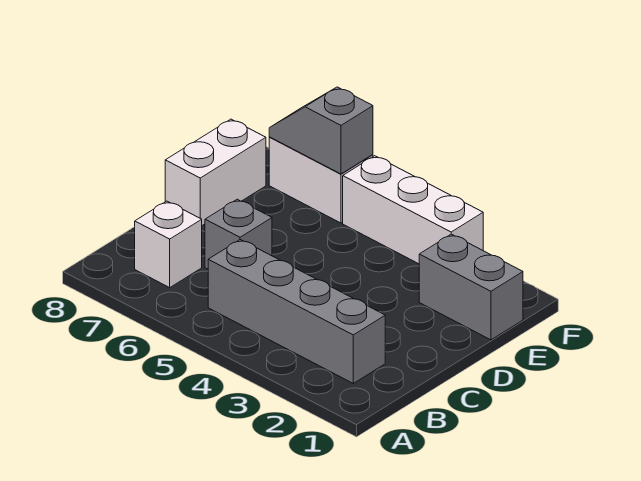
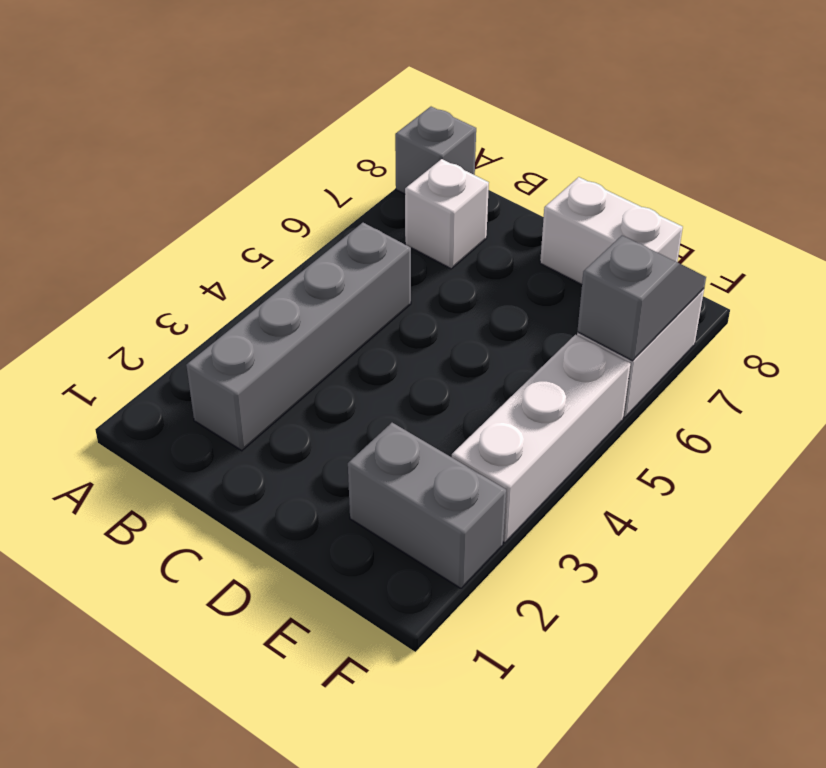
grey brick C6 level 1 -> grey brick A8 level 1
grey brick E1:E2 level 1 -> grey brick E2:F2 level 1

